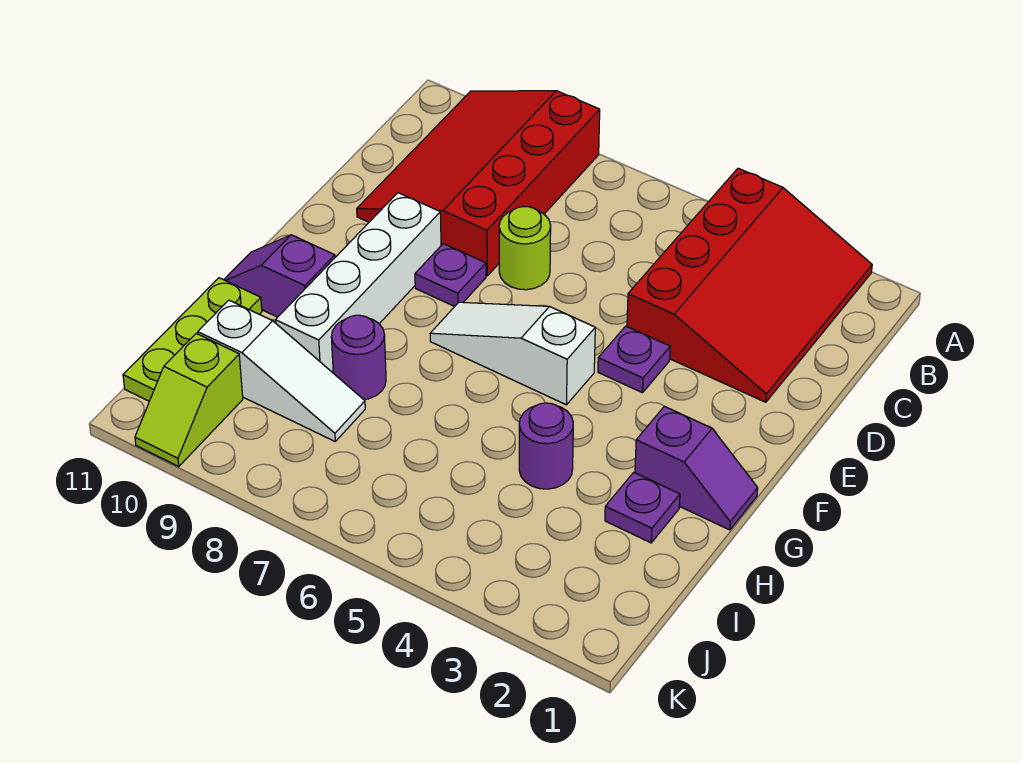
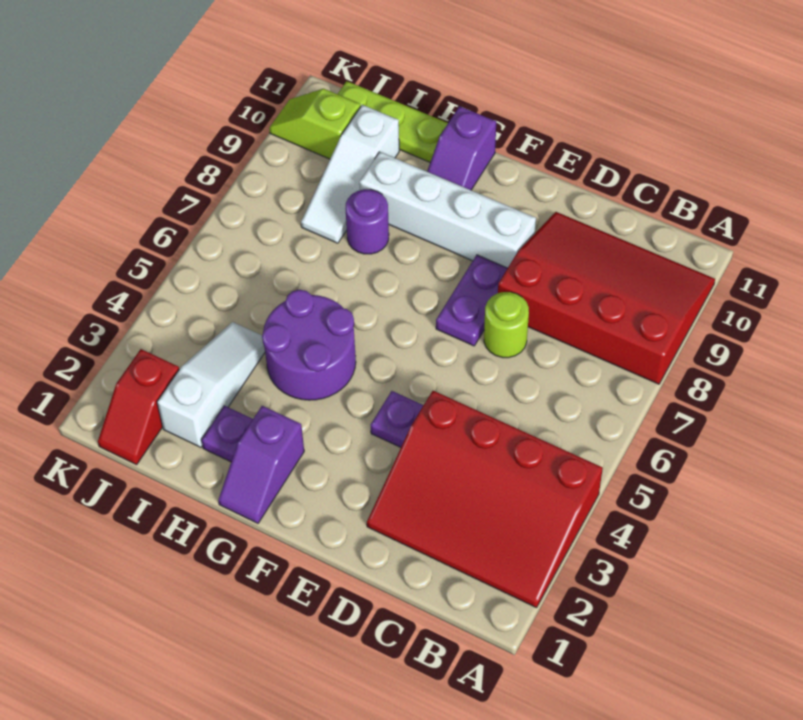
purple plate E8 level 1 -> purple plate E7:E8 level 1
white slope F5:F7 level 1 top 5 -> white slope I2:I4 level 1 top 2
purple slope G10:G11 level 1 top 10 -> purple slope G10:G11 level 1 top 11
purple round brick H4 level 1 -> purple round brick G4:H5 level 1
none -> red slope J1:J2 level 1 top 2

